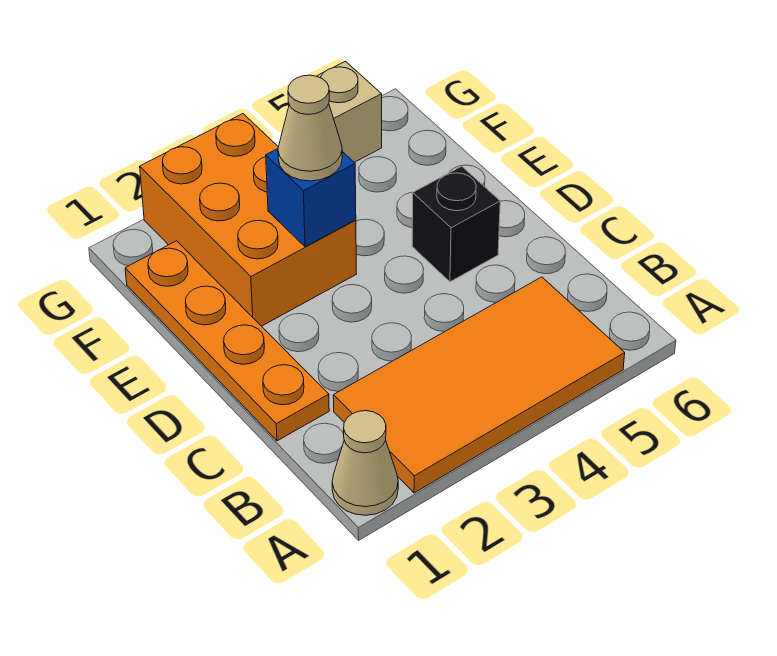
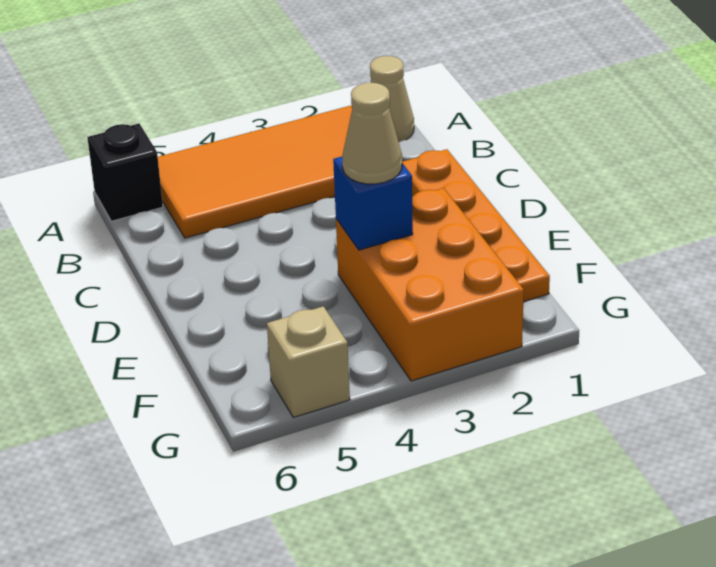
black brick D5 level 1 -> black brick A6 level 1

